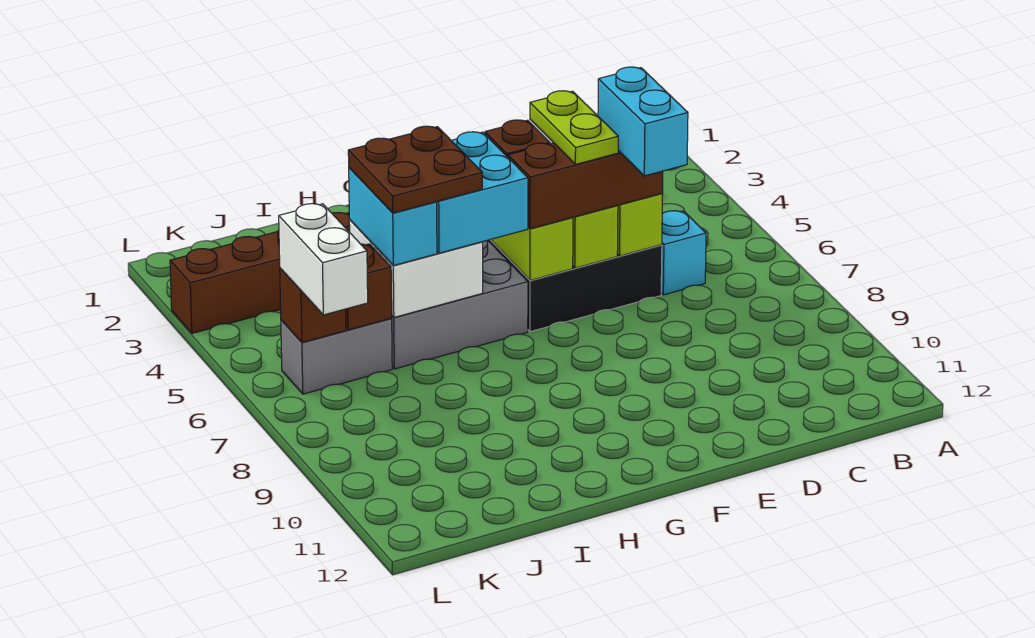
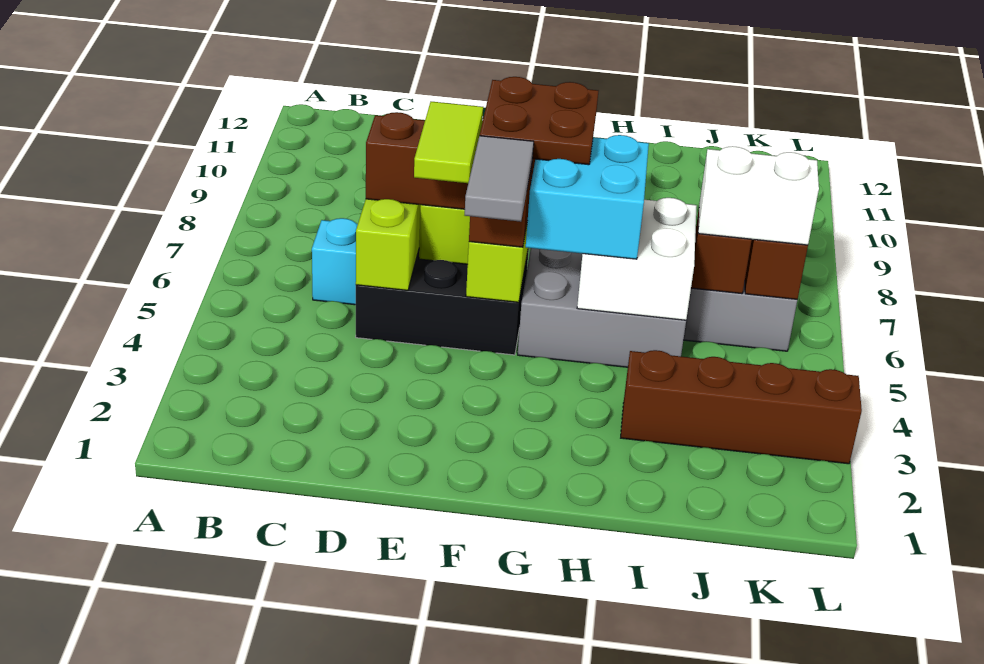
cyan brick D6:D7 level 4 -> none
lime plate E5:E6 level 4 -> lime tile E5:E6 level 4
none -> grey tile F4:F5 level 4
brown plate H5:I6 level 4 -> brown plate F6:G7 level 4
cyan brick I5:I6 level 3 -> none
white brick K6:K7 level 3 -> white brick J6:K6 level 3

